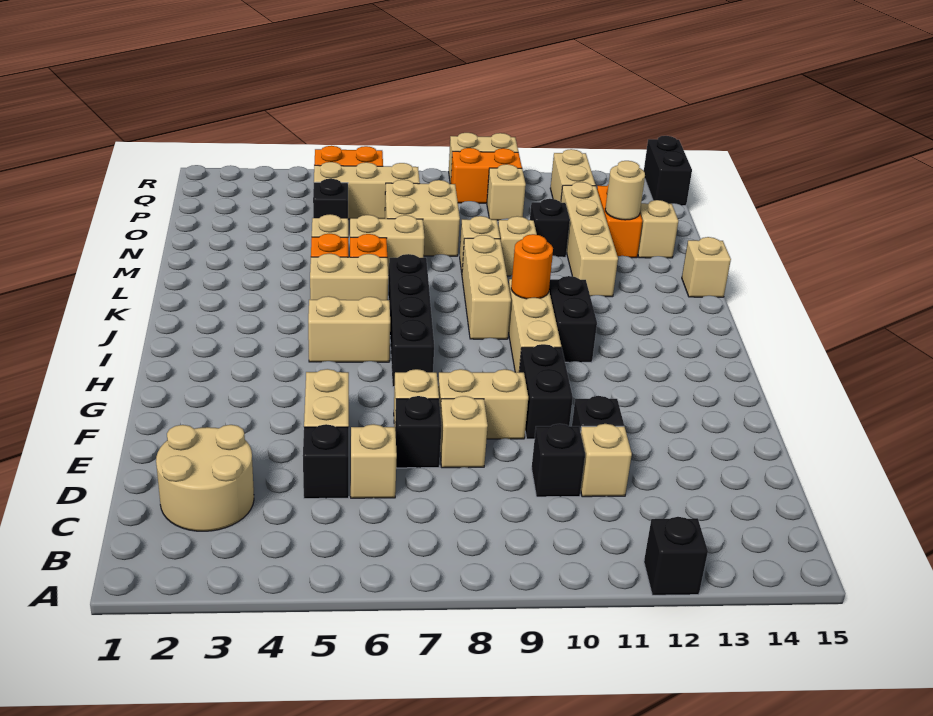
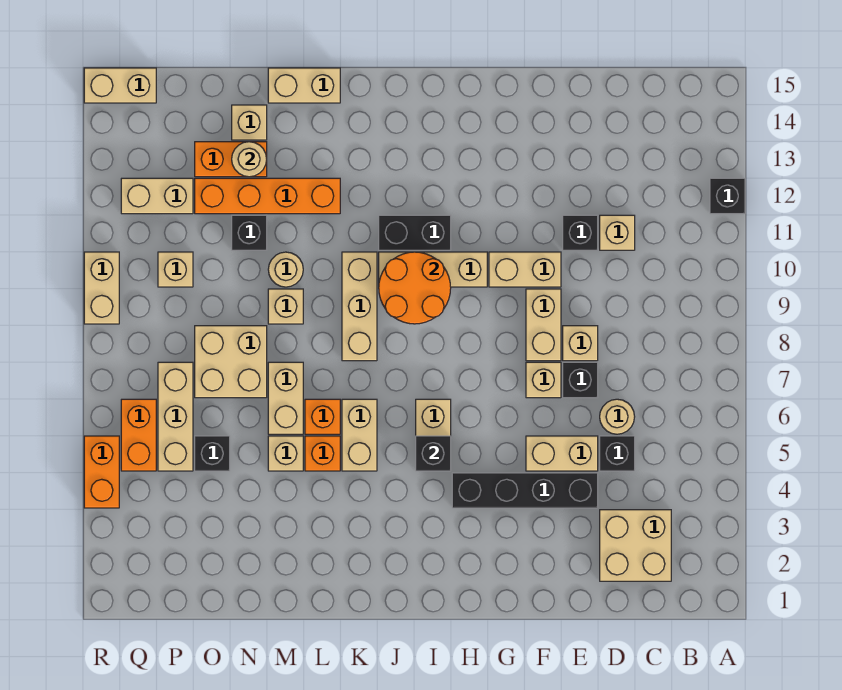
tan round brick C2:D3 level 1 -> tan brick C2:D3 level 1
tan brick D6 level 1 -> tan round brick D6 level 1
black brick D10 level 1 -> black brick I5 level 2
black brick F10:G10 level 1 -> tan brick F10:G10 level 1
black brick H7:K7 level 1 -> black brick E4:H4 level 1
tan brick J9:L9 level 1 -> tan brick K8:K10 level 1
orange round brick J10 level 2 -> orange round brick I9:J10 level 2
tan brick L12:O12 level 1 -> orange brick L12:O12 level 1
tan brick L15 level 1 -> tan brick L15:M15 level 1
tan brick M10 level 1 -> tan round brick M10 level 1
orange brick Q9:Q10 level 1 -> orange brick R4:R5 level 1
black brick Q15:R15 level 1 -> tan brick Q15:R15 level 1

